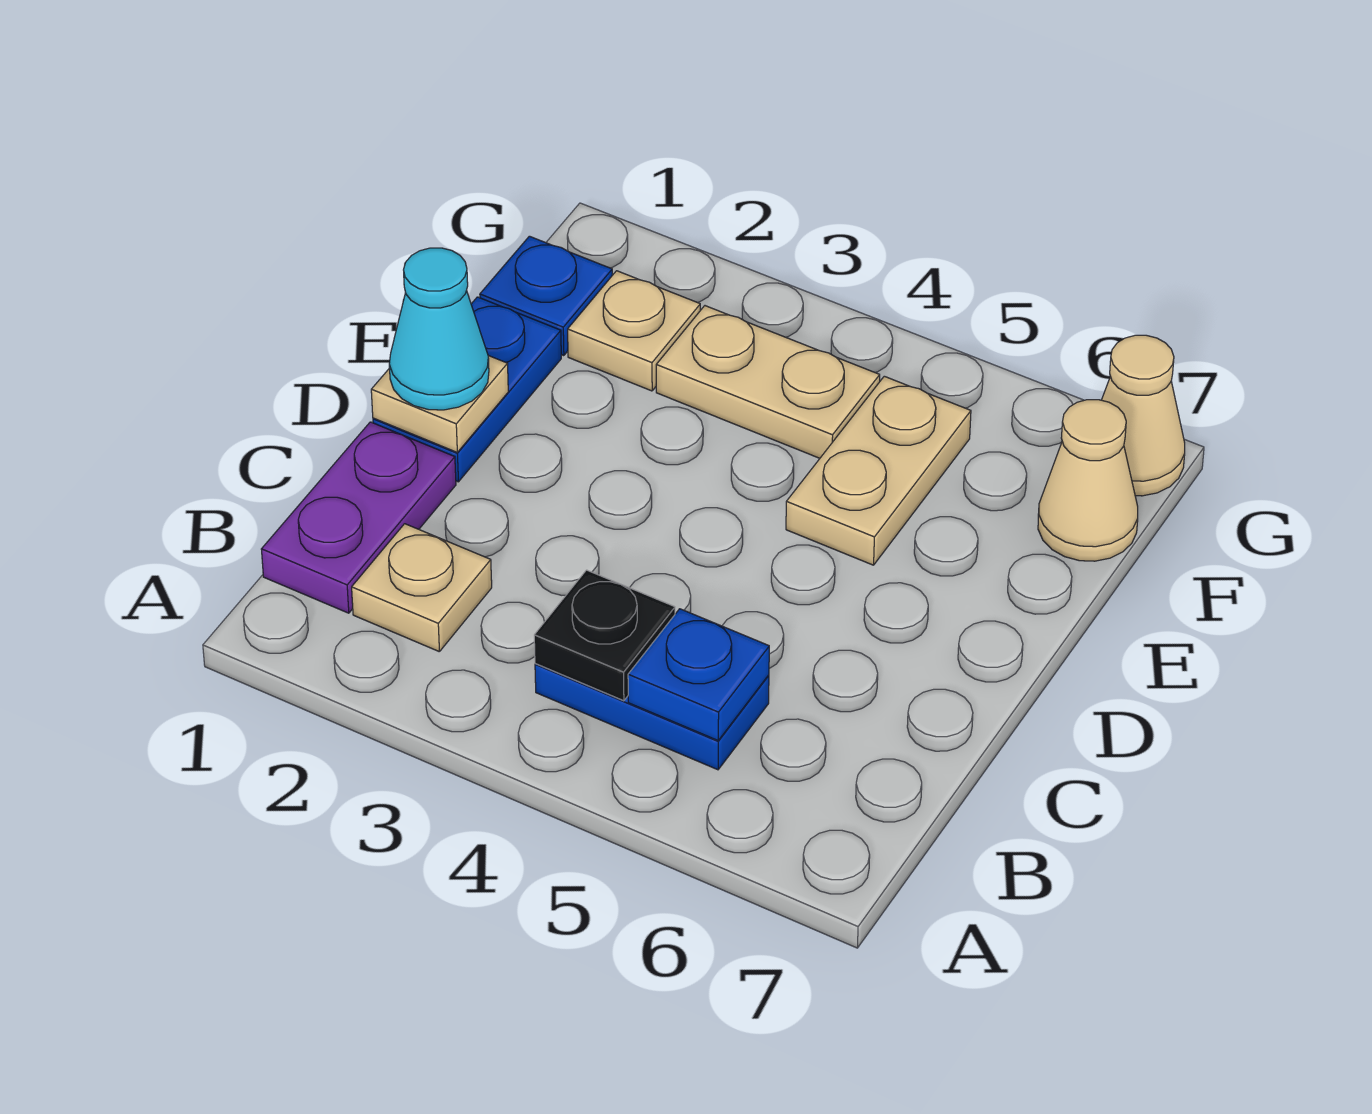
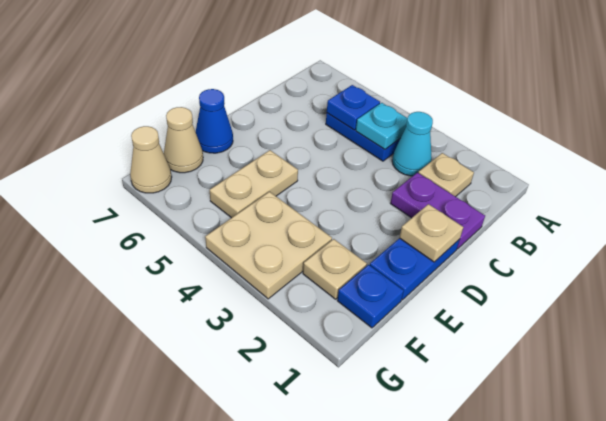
purple plate B1:C1 level 1 -> purple plate C1:C2 level 1
black plate B4 level 2 -> cyan plate B4 level 2
cyan cone D1 level 3 -> cyan cone B3 level 1
none -> blue cone E7 level 1
tan plate F3:F4 level 1 -> tan plate F3:G4 level 1

